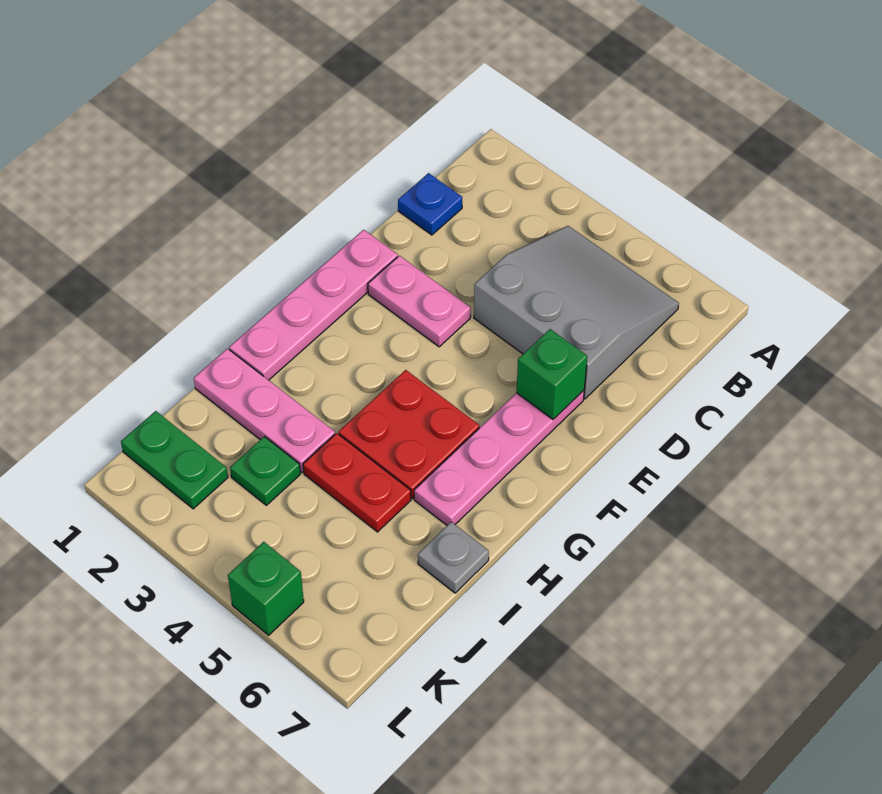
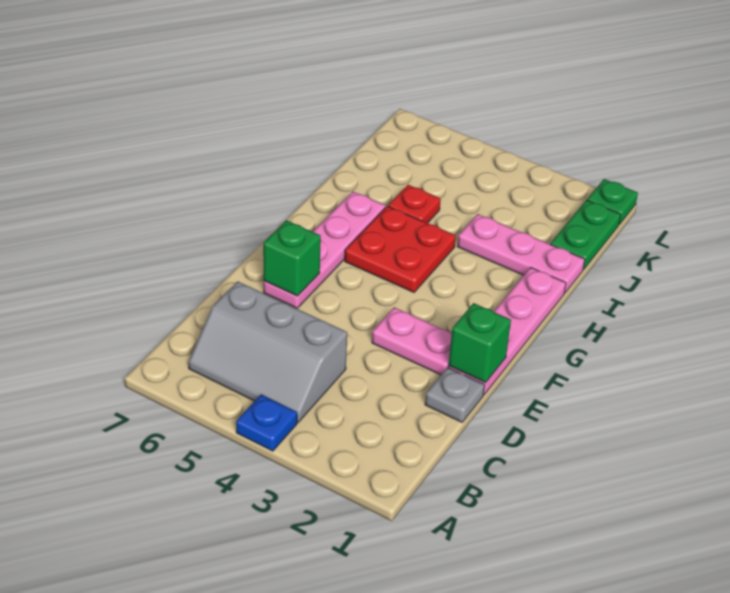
grey slope B4:D6 level 1 top D -> grey slope B4:C6 level 1 top C
blue plate C1 level 1 -> blue plate A4 level 1
red plate I4:I5 level 1 -> red plate I5 level 1
grey plate I7 level 1 -> grey plate D1 level 1
green plate J3 level 1 -> green plate L1 level 1
green plate K1:K2 level 1 -> green plate J1:K1 level 1
green brick L5 level 1 -> green brick E1 level 2

